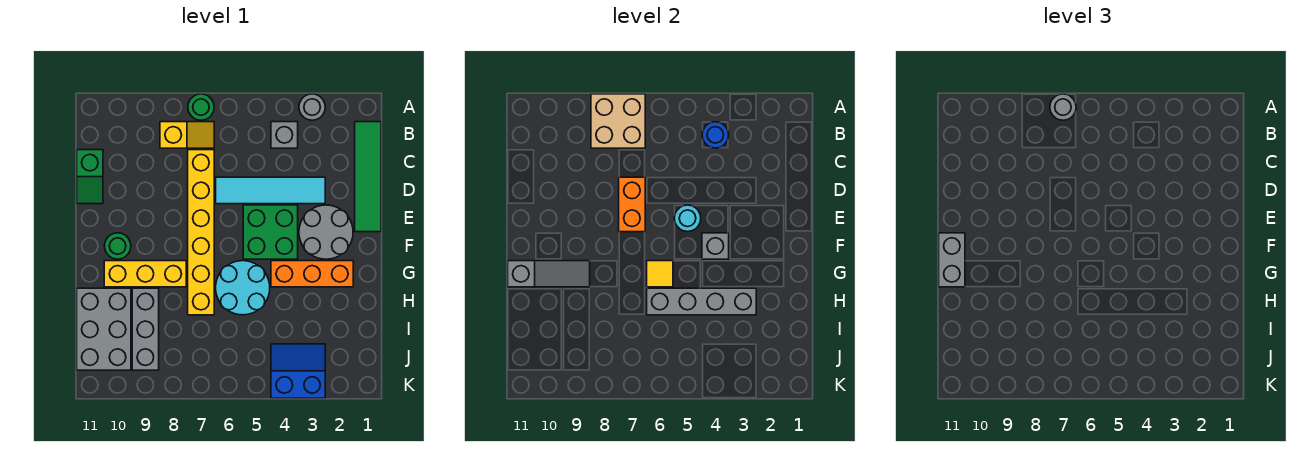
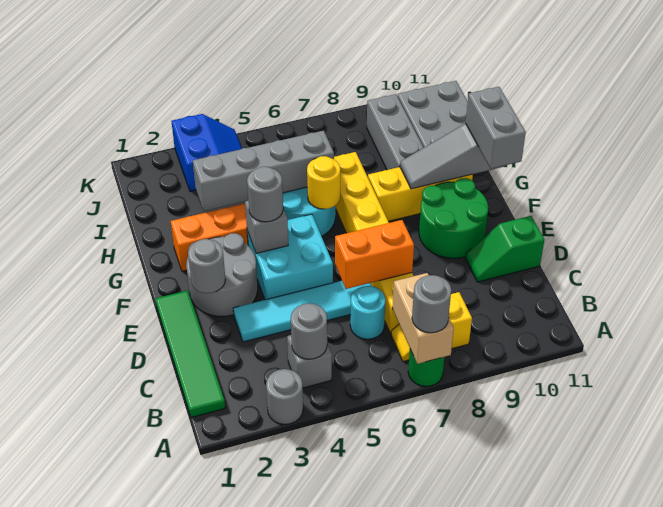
tan brick A7:B8 level 2 -> tan brick A7:B7 level 2
blue round brick B4 level 2 -> grey round brick B4 level 2
green slope C11:D11 level 1 top C -> green slope D10:D11 level 1 top 11
orange brick D7:E7 level 2 -> orange brick D6:D7 level 2
none -> grey round brick E2 level 2
green brick E4:F5 level 1 -> cyan brick E4:F5 level 1
cyan round brick E5 level 2 -> cyan round brick C6 level 1
none -> grey round brick F4 level 3
green round brick F10 level 1 -> green round brick E9:F10 level 1
yellow tile G6 level 2 -> yellow round brick G6 level 2
blue slope J3:K4 level 1 top K -> blue slope J3:K4 level 1 top 3

